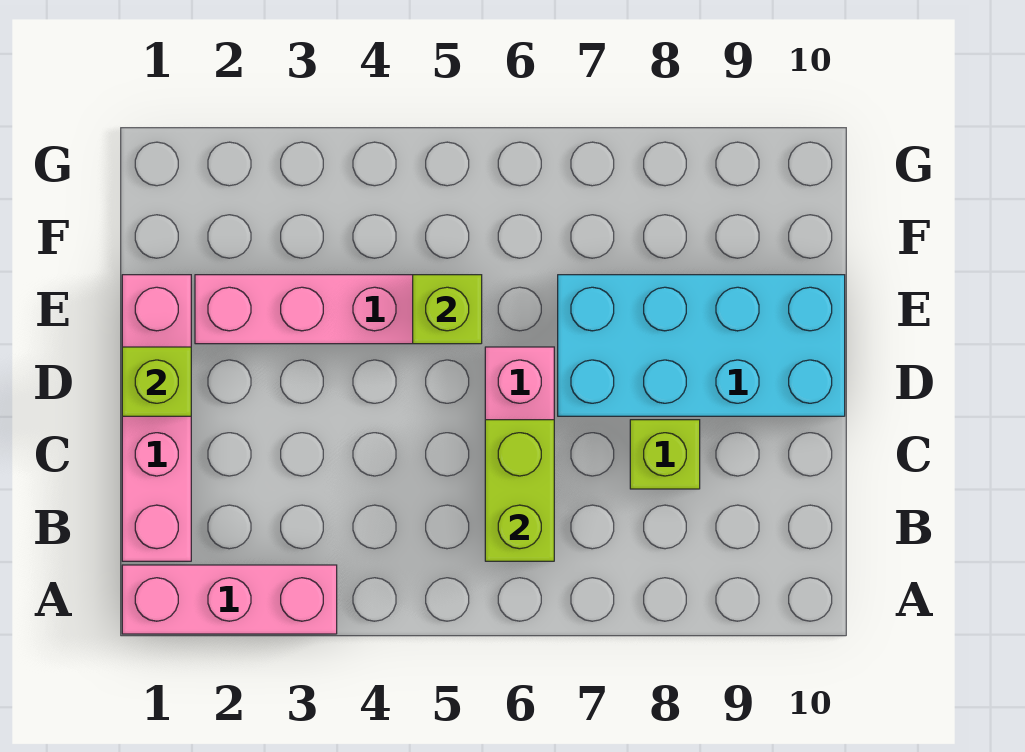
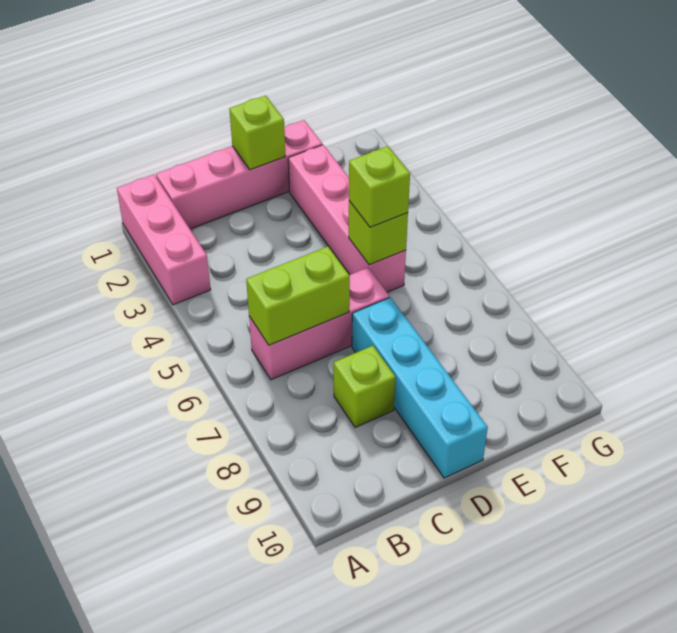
cyan brick D7:E10 level 1 -> cyan brick D7:D10 level 1
none -> lime brick E5 level 3

